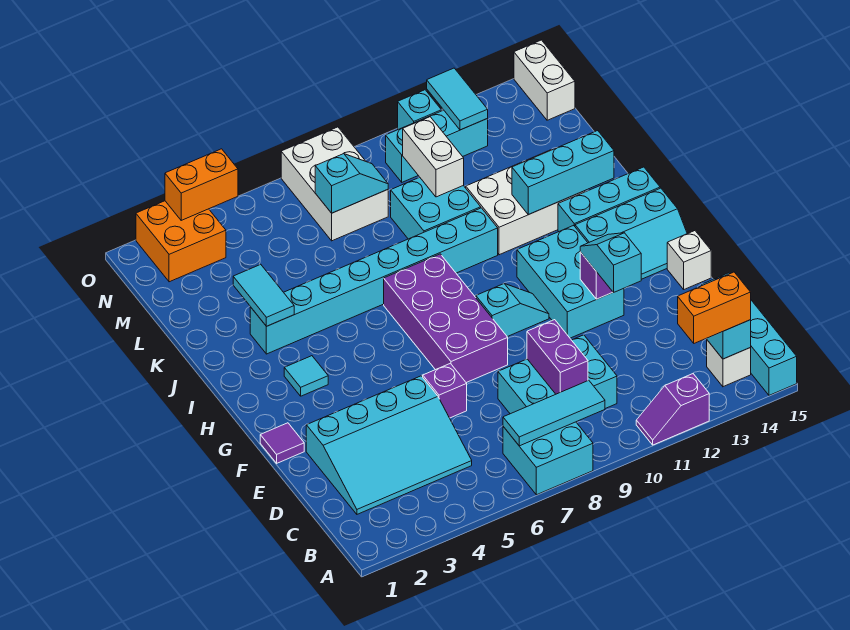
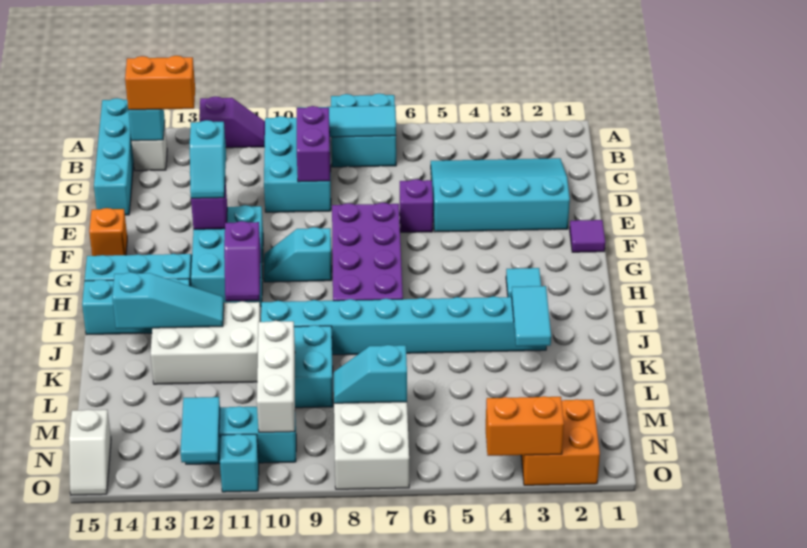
cyan brick C8:D10 level 1 -> cyan brick B9:D10 level 1
white brick F15 level 1 -> orange brick F15 level 1
none -> purple slope H11:I11 level 2 top H
cyan brick J12:J14 level 2 -> cyan slope J12:J14 level 2 top 14
white brick L10:M10 level 2 -> white brick L10:N10 level 2
white brick N15:O15 level 1 -> white slope N15:O15 level 1 top N

